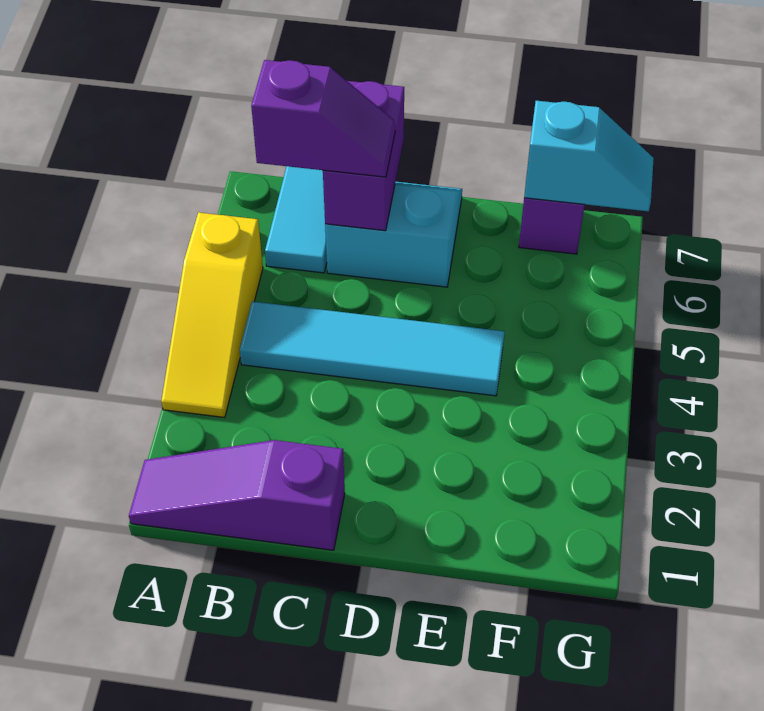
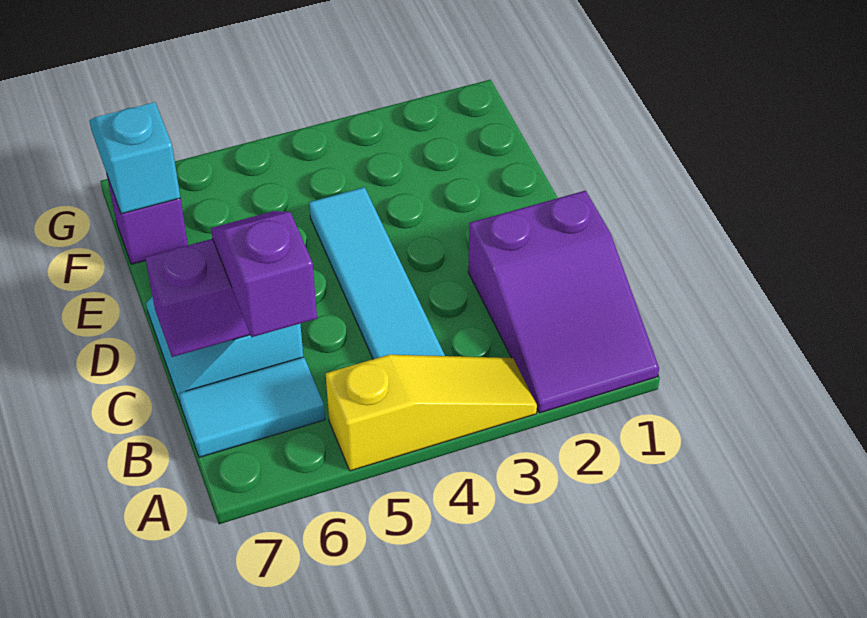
purple slope A1:C1 level 1 top C -> purple slope A1:C2 level 1 top C

